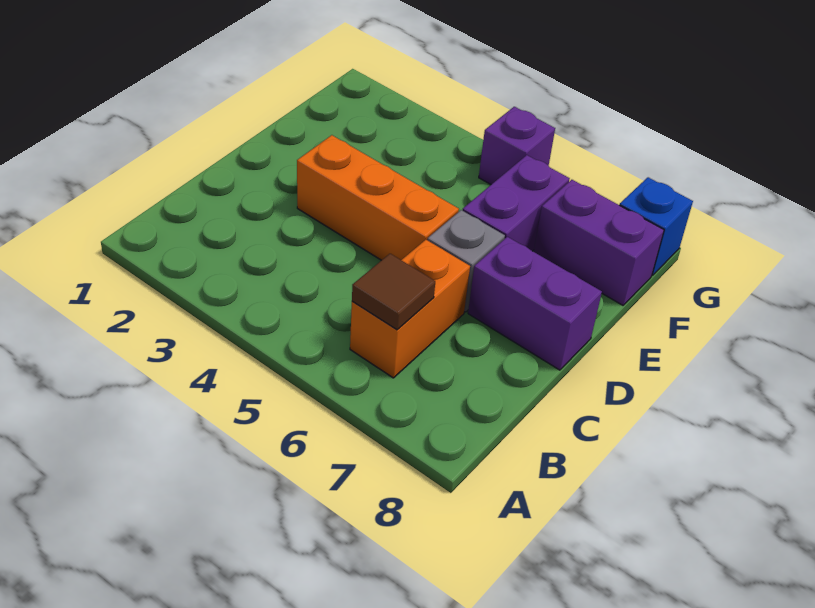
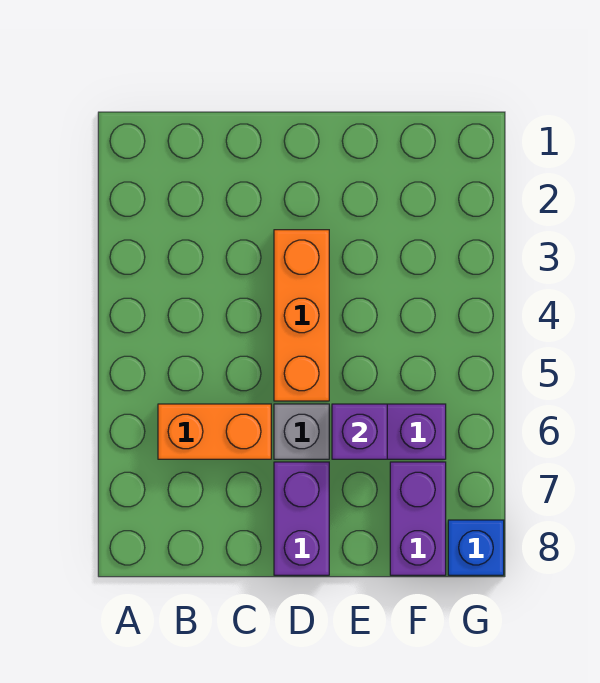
brown tile B6 level 2 -> none
purple brick G5 level 1 -> purple brick E6 level 2

